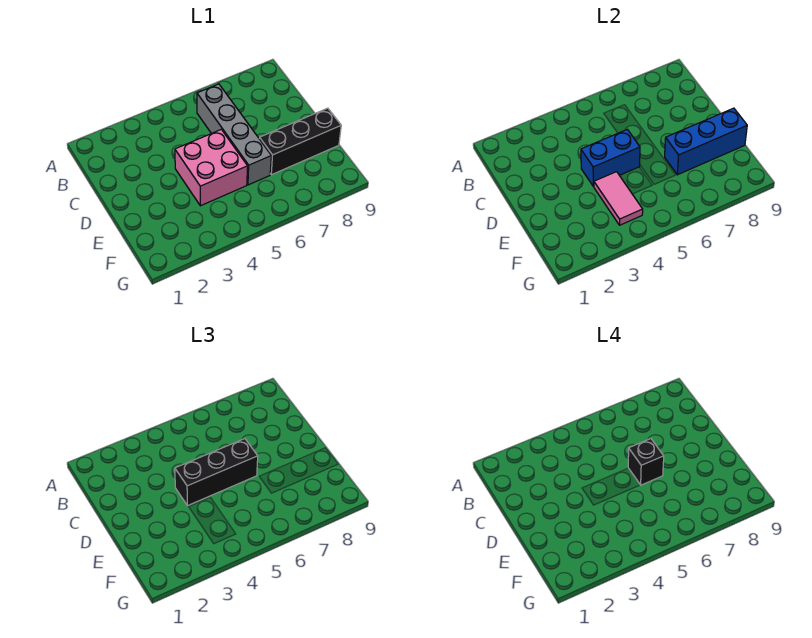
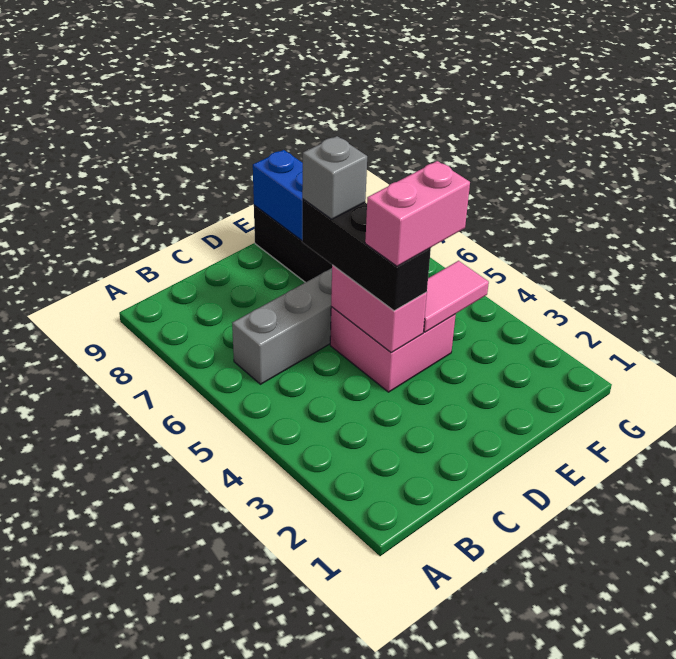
blue brick D4:D5 level 2 -> pink brick D4:D5 level 2
none -> pink brick D4:E4 level 4
black brick D6 level 4 -> grey brick D6 level 4

